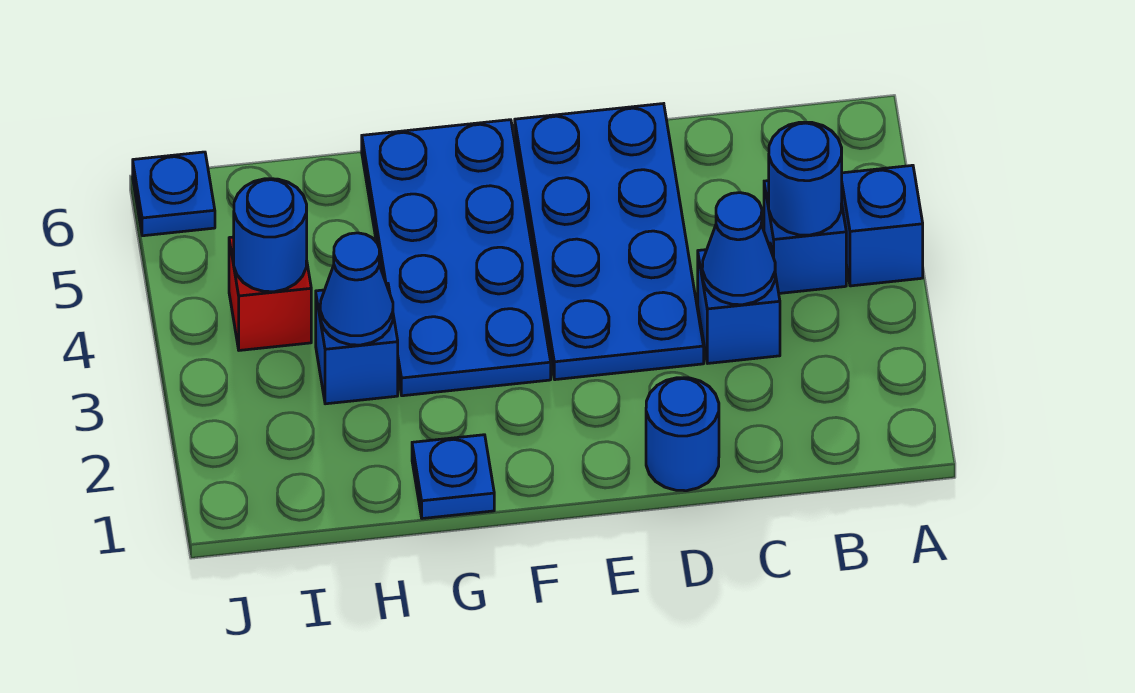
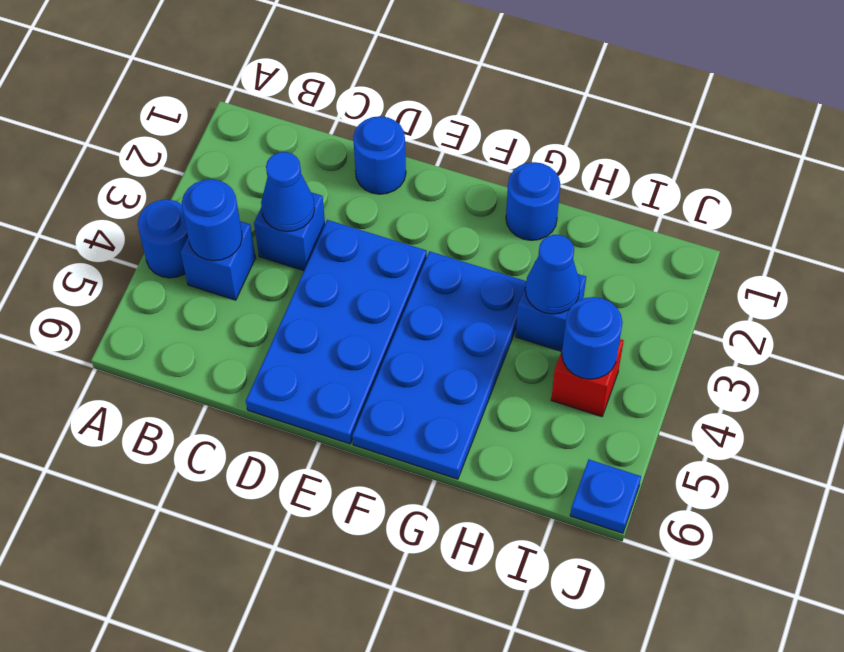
blue brick A4 level 1 -> blue round brick A4 level 1
blue plate G1 level 1 -> blue round brick G1 level 1

